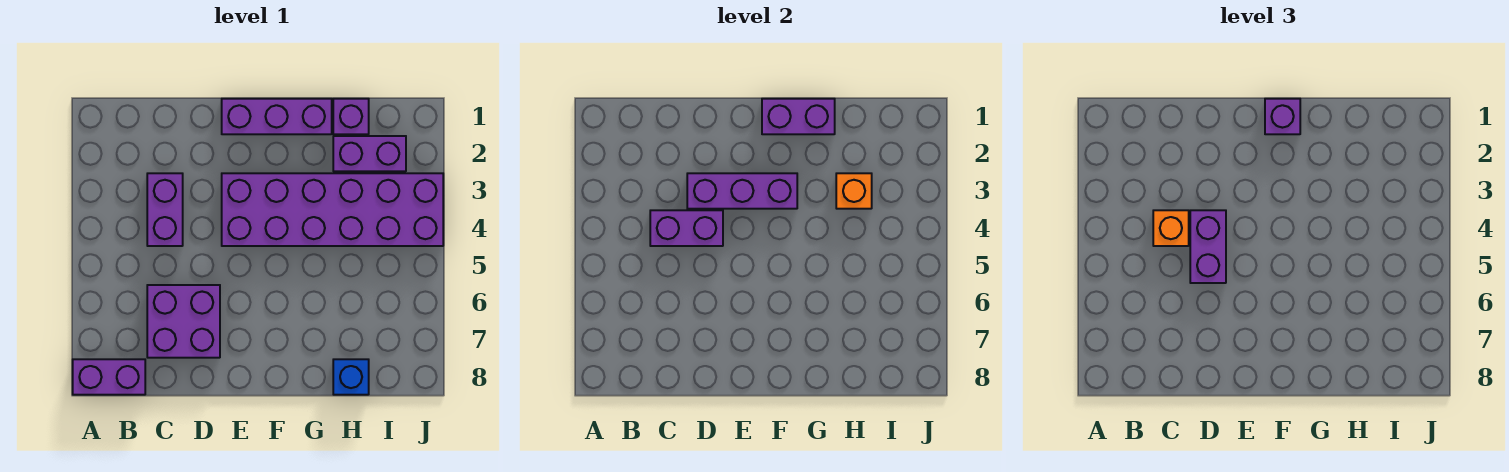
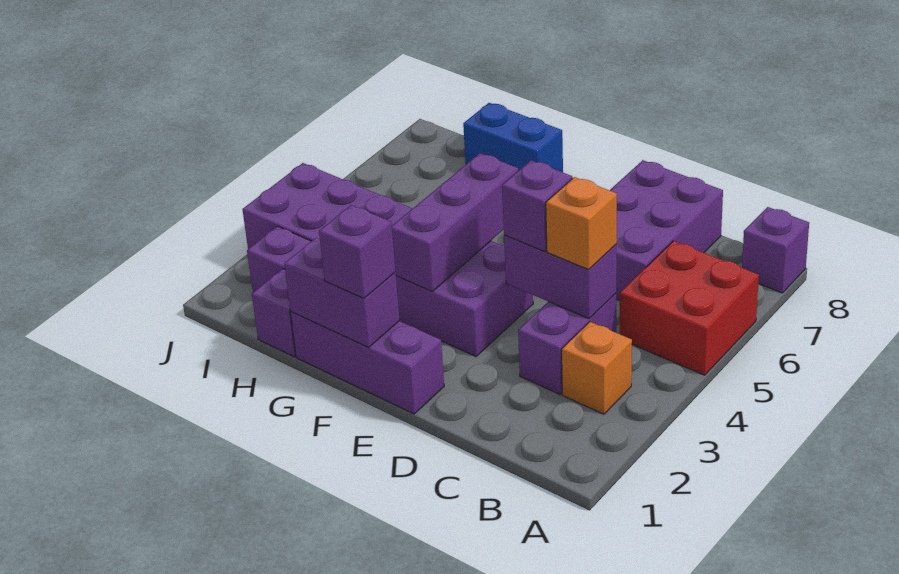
none -> red brick A5:B6 level 1
purple brick A8:B8 level 1 -> purple brick A8 level 1
purple brick C6:D7 level 1 -> purple brick C6:D8 level 1
purple brick D3:F3 level 2 -> purple brick F3:F5 level 2
purple brick D4:D5 level 3 -> purple brick D4 level 3
orange brick H3 level 2 -> orange brick B3 level 1
blue brick H8 level 1 -> blue brick G8:H8 level 1

